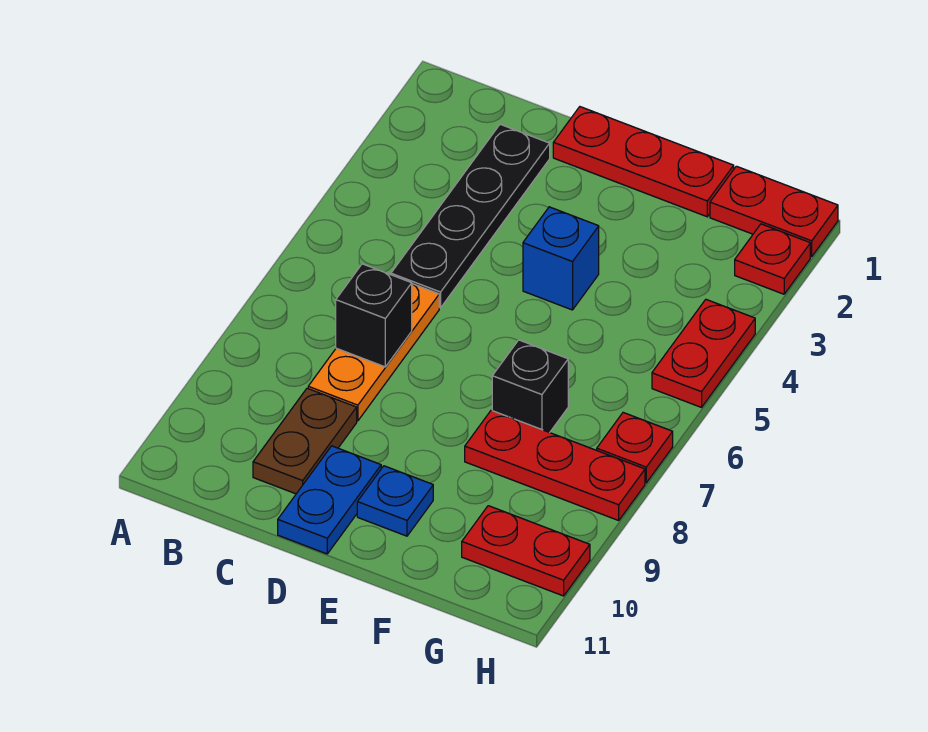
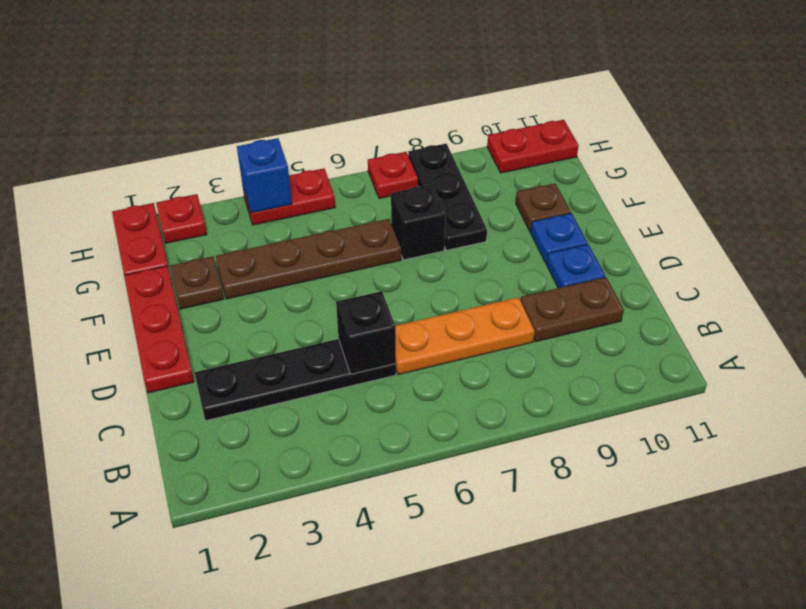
black brick C7 level 2 -> black brick C5 level 2
blue plate D10:D11 level 1 -> blue plate D10 level 1
blue brick E4 level 1 -> blue brick H4 level 2
none -> brown plate F2 level 1
none -> brown plate F3:F6 level 1
red plate F8:H8 level 1 -> black plate F8:H8 level 1
none -> brown plate F10 level 1
red plate G10:H10 level 1 -> red plate H10:H11 level 1

